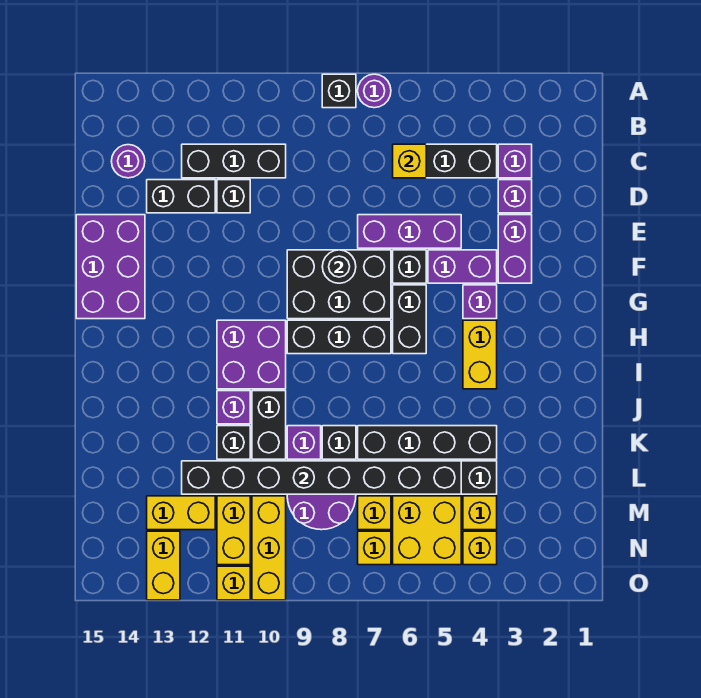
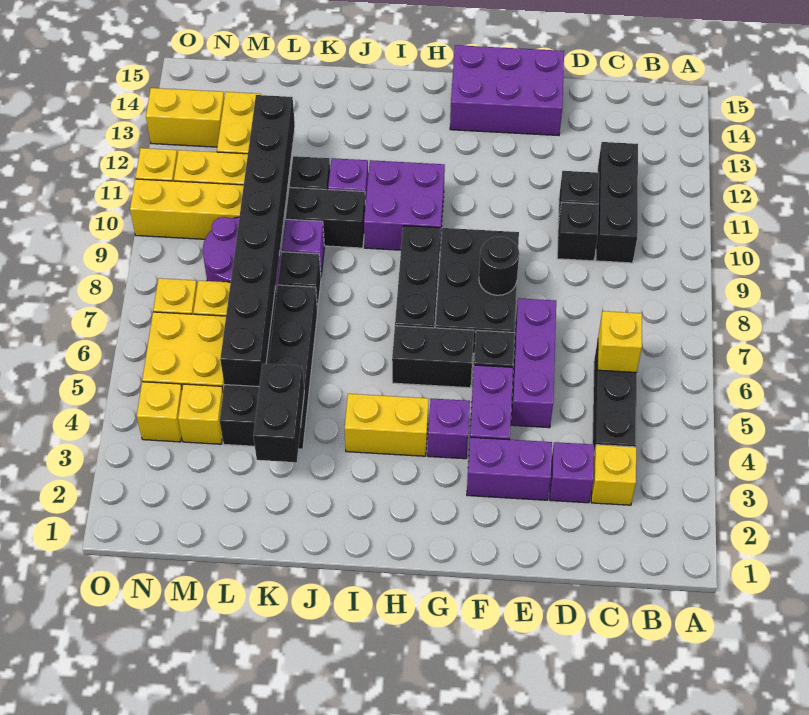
purple round brick A7 level 1 -> none
black brick A8 level 1 -> black brick D10 level 1
purple brick C3 level 1 -> yellow brick C3 level 1
purple round brick C14 level 1 -> none
black brick D12:D13 level 1 -> black brick K3:K4 level 2

